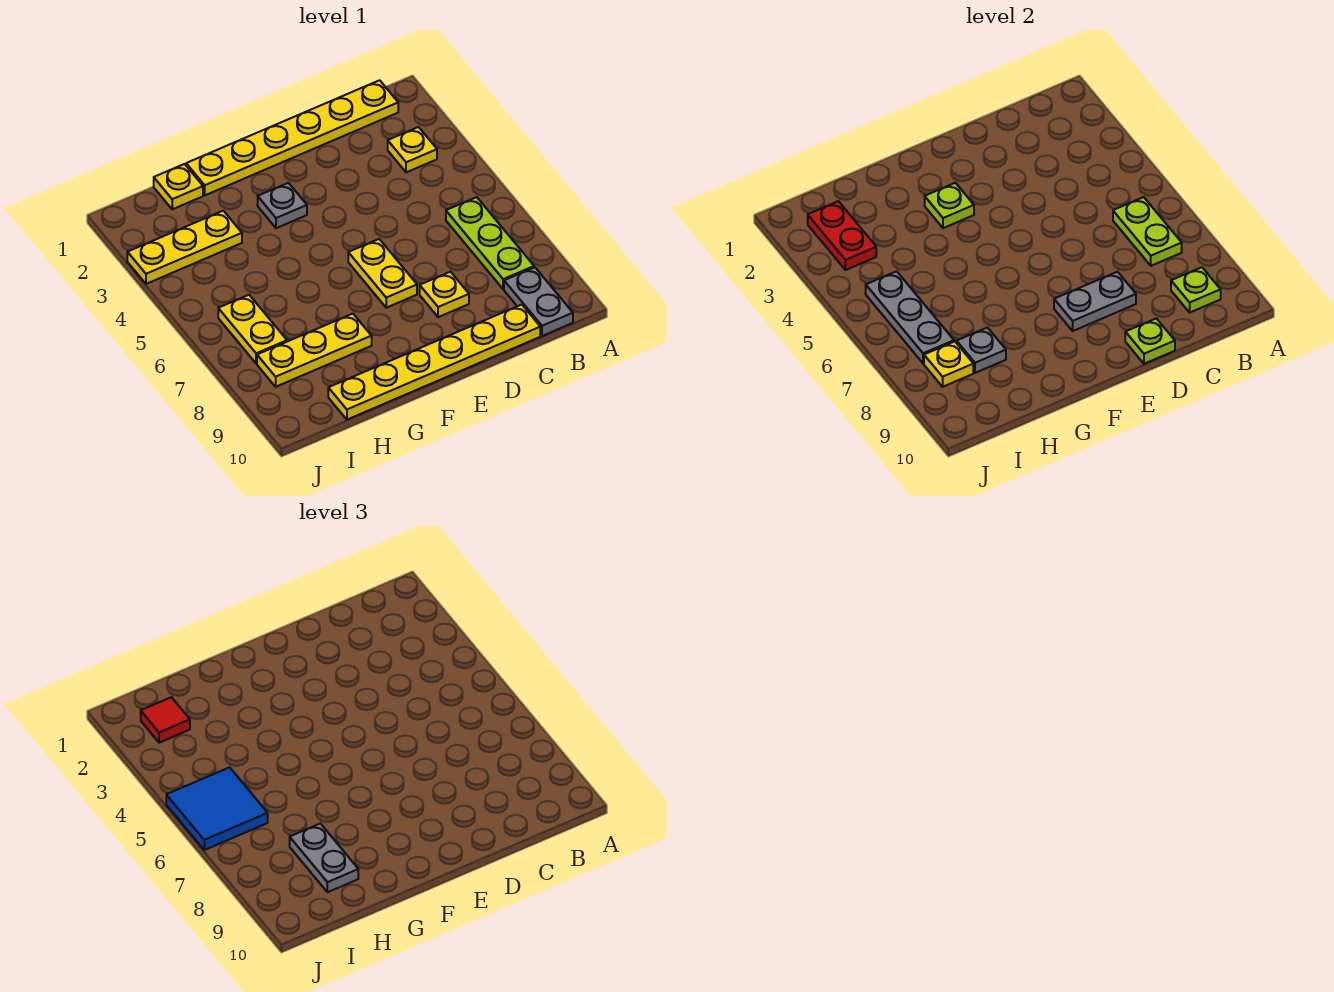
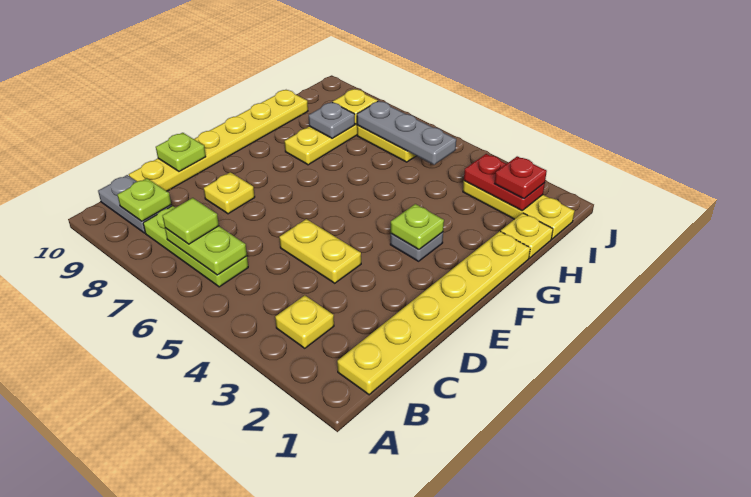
none -> lime tile B7 level 3
grey plate D8:E8 level 2 -> none
yellow plate E6:E7 level 1 -> yellow plate D4:D5 level 1
yellow plate H3:J3 level 1 -> yellow plate I1:I3 level 1
grey plate H8:H9 level 3 -> none
red tile I2 level 3 -> red plate I2 level 3
blue tile I5:J6 level 3 -> none

